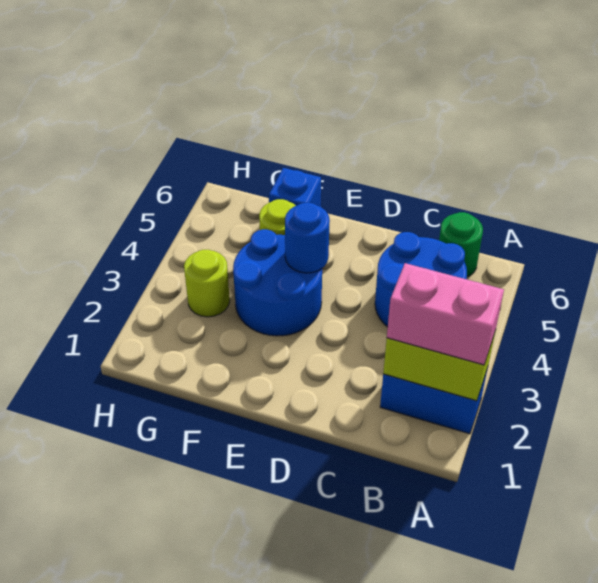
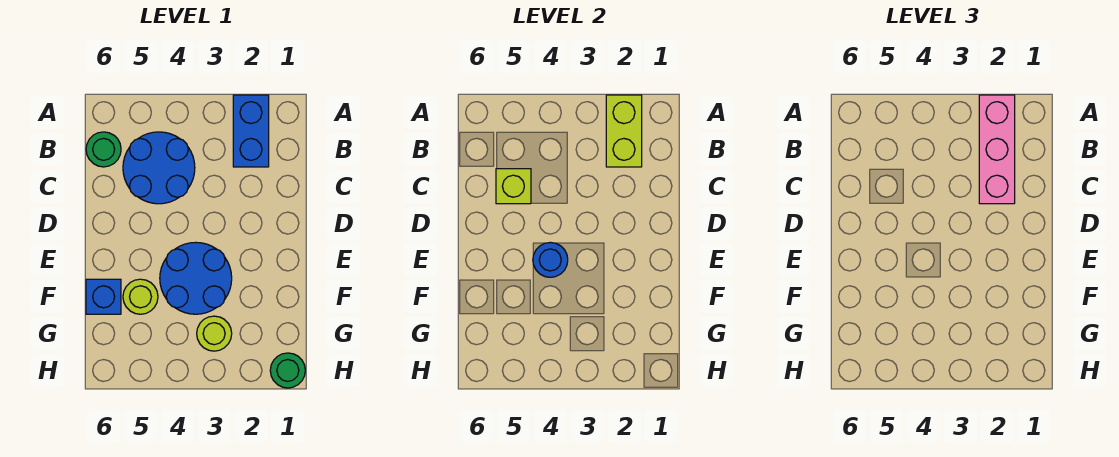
pink brick A2:B2 level 3 -> pink brick A2:C2 level 3
none -> lime brick C5 level 2
none -> green round brick H1 level 1

